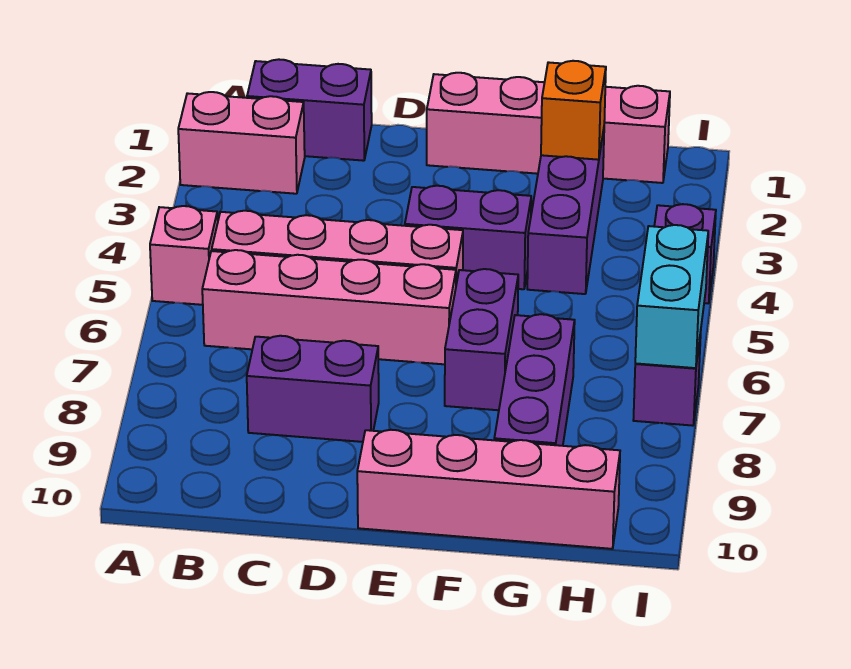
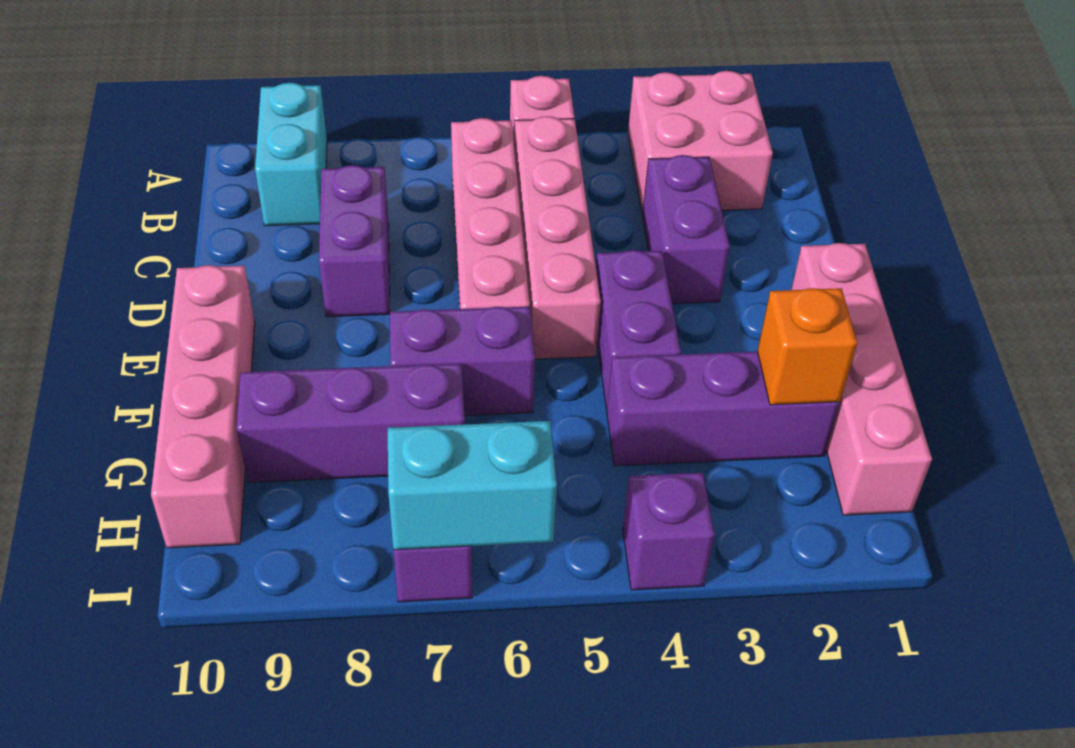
pink brick A2:B2 level 1 -> pink brick A2:B3 level 1
none -> cyan brick A9:B9 level 1
purple brick B1:C1 level 1 -> purple brick C3:D3 level 1

